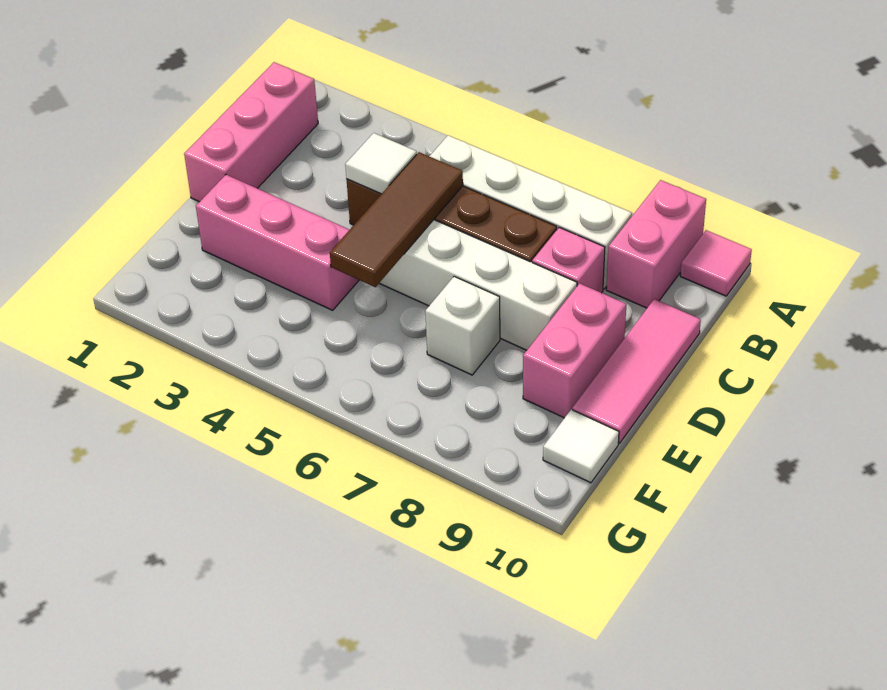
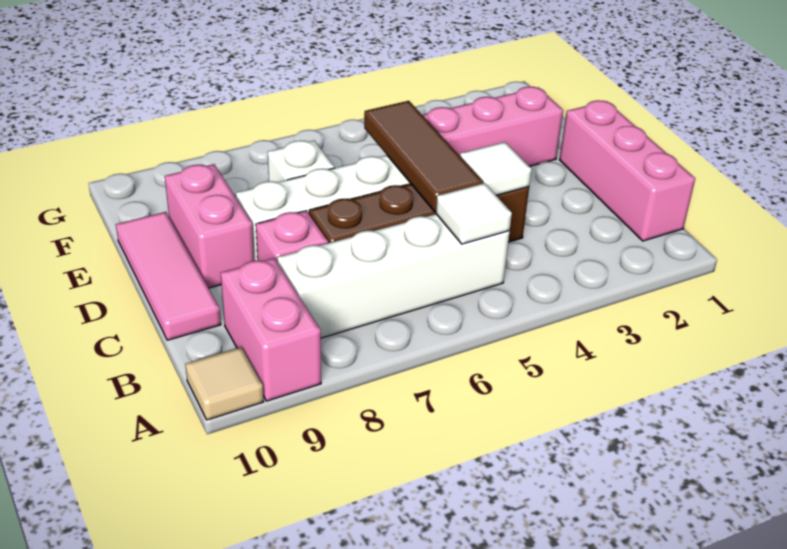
pink tile A10 level 1 -> tan tile A10 level 1
white tile F10 level 1 -> white tile B5 level 2

